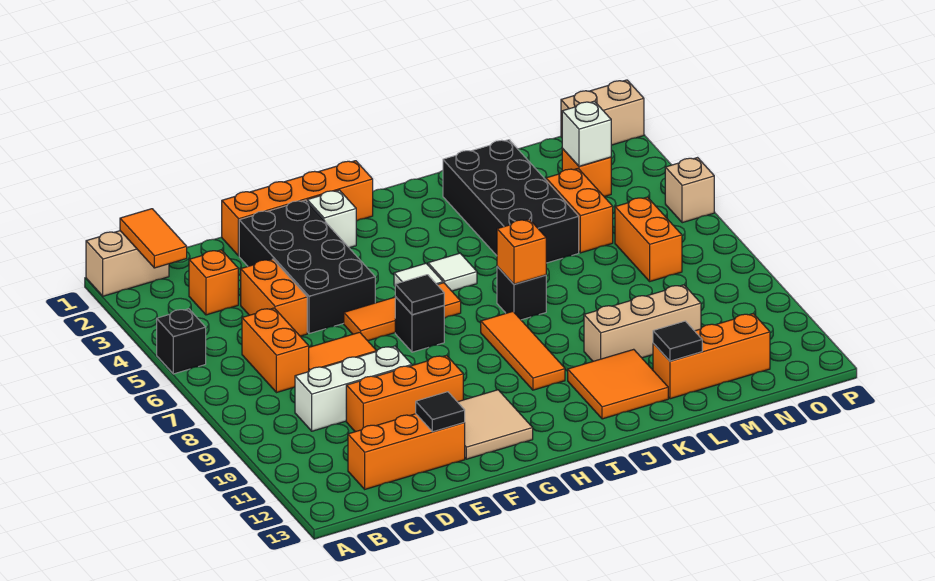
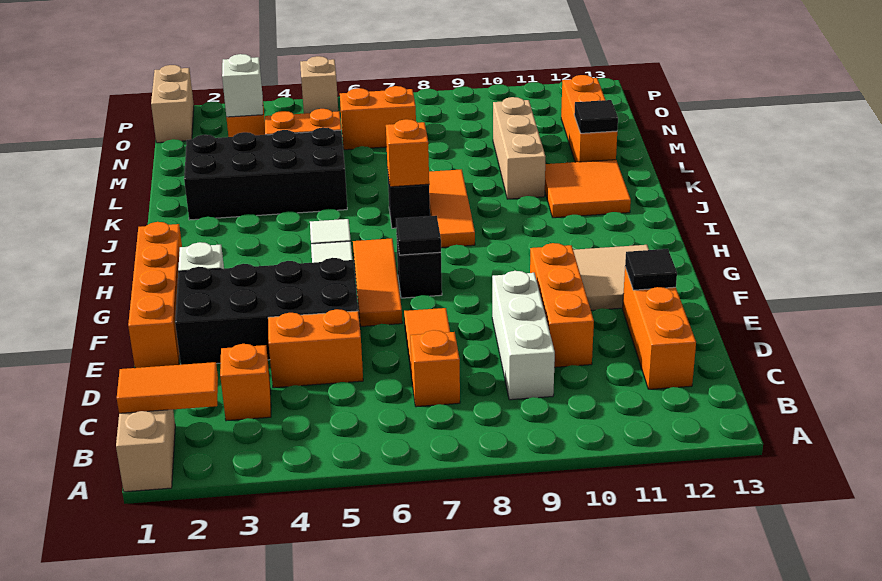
black brick A5 level 1 -> none
orange brick C6:C7 level 1 -> orange brick C7 level 1
orange tile I8:I10 level 1 -> orange tile I8:K8 level 1

